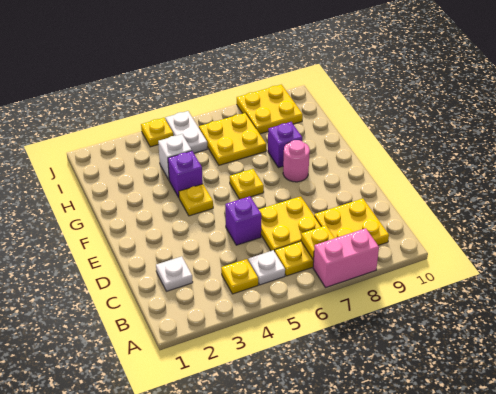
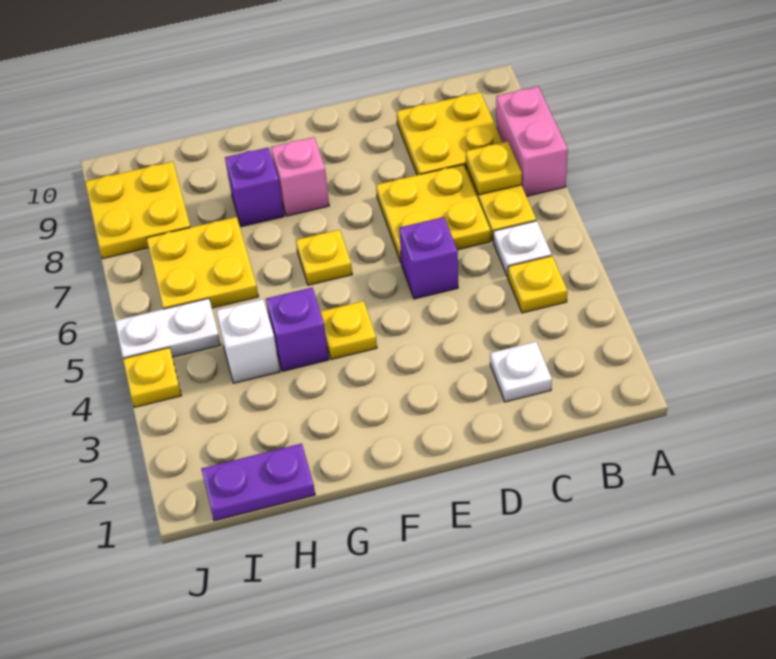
pink round brick F8 level 1 -> pink brick F8 level 1
none -> purple plate H1:I1 level 1

